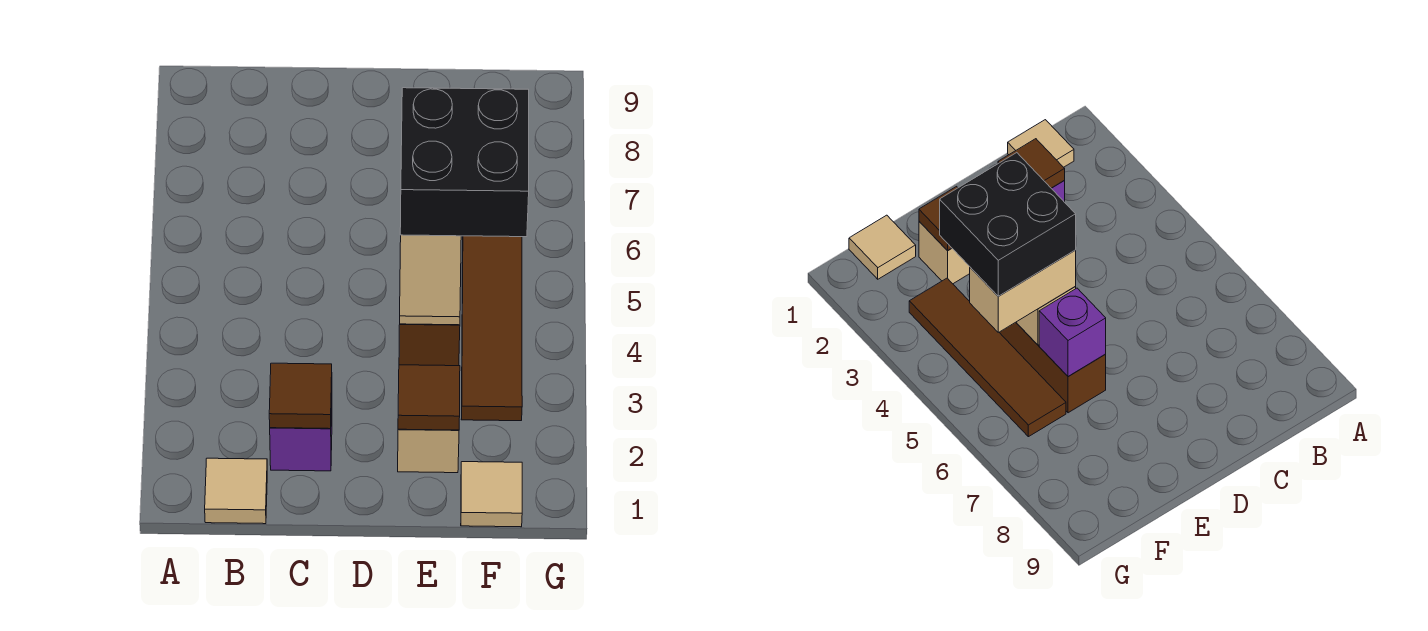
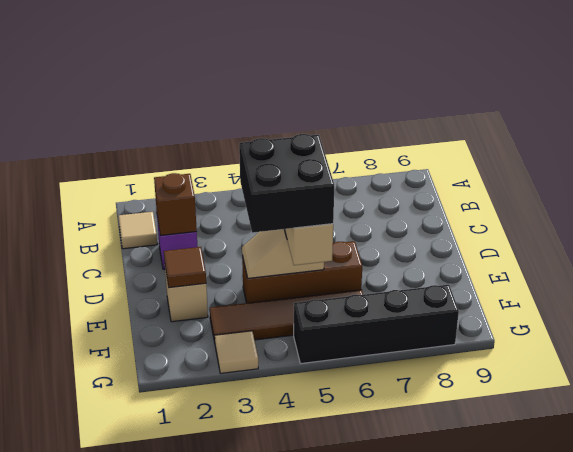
brown tile C2 level 2 -> brown brick C2 level 2
purple brick E6 level 2 -> none
tan tile F1 level 1 -> tan tile G3 level 1
none -> black brick G5:G8 level 1

